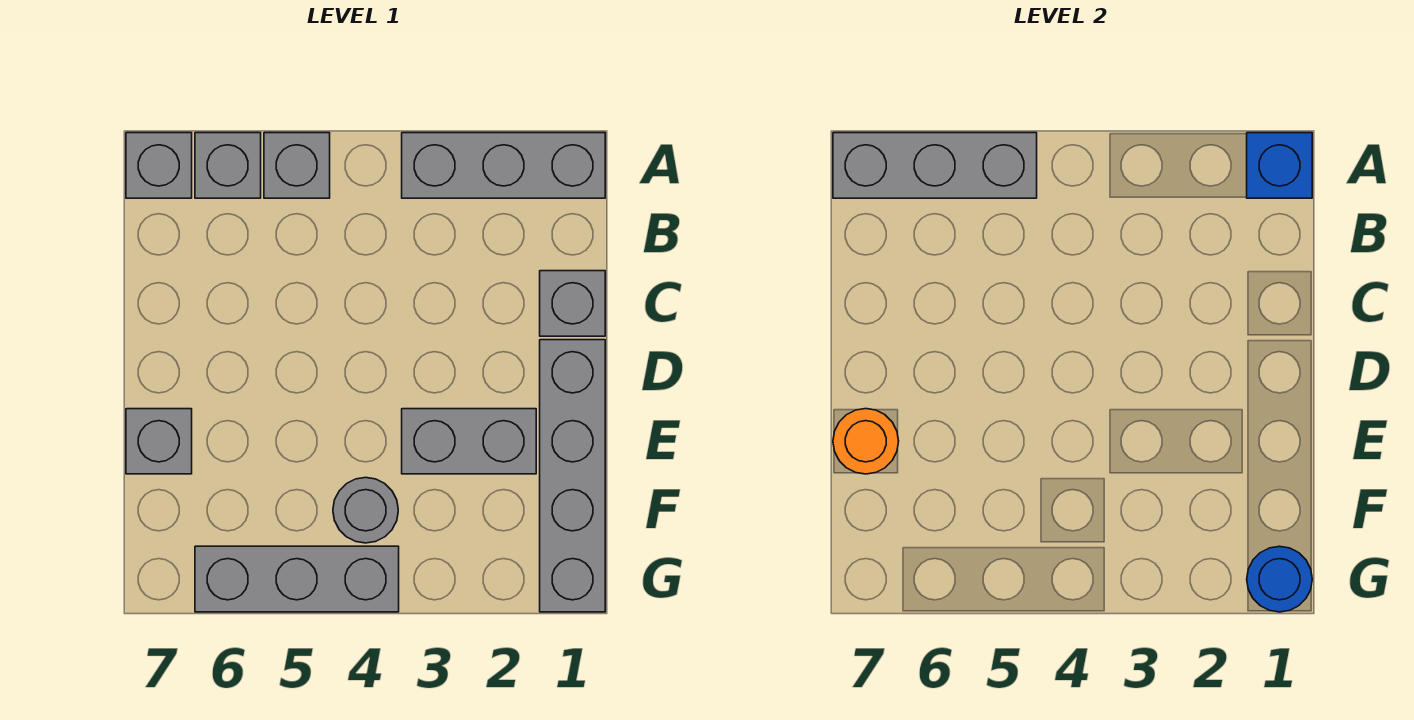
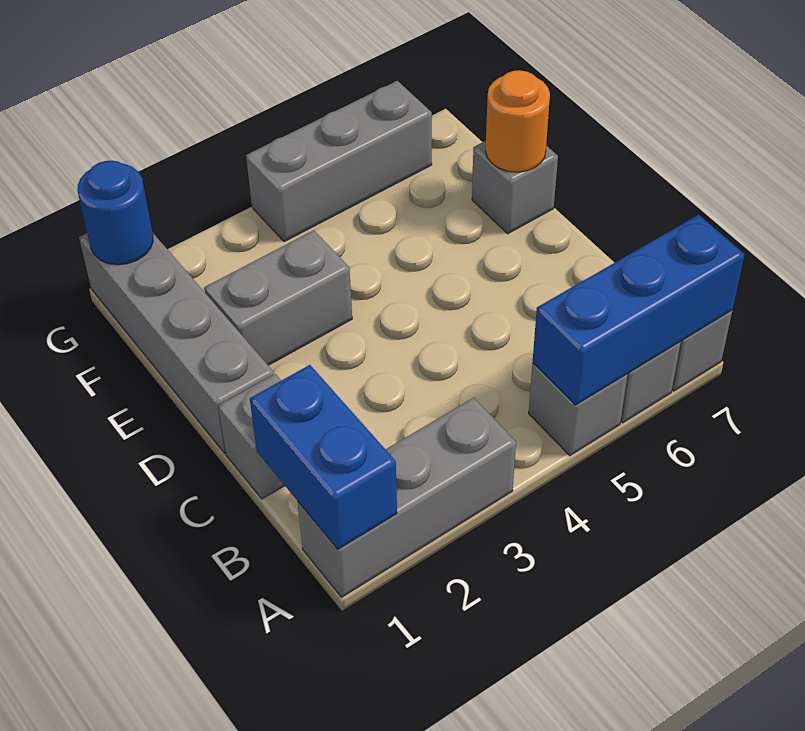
blue brick A1 level 2 -> blue brick A1:B1 level 2
grey brick A5:A7 level 2 -> blue brick A5:A7 level 2
grey round brick F4 level 1 -> none

